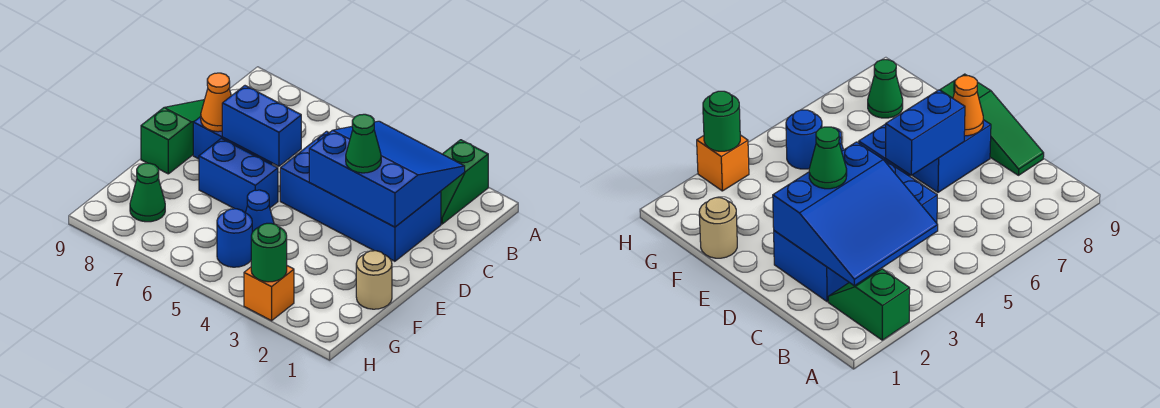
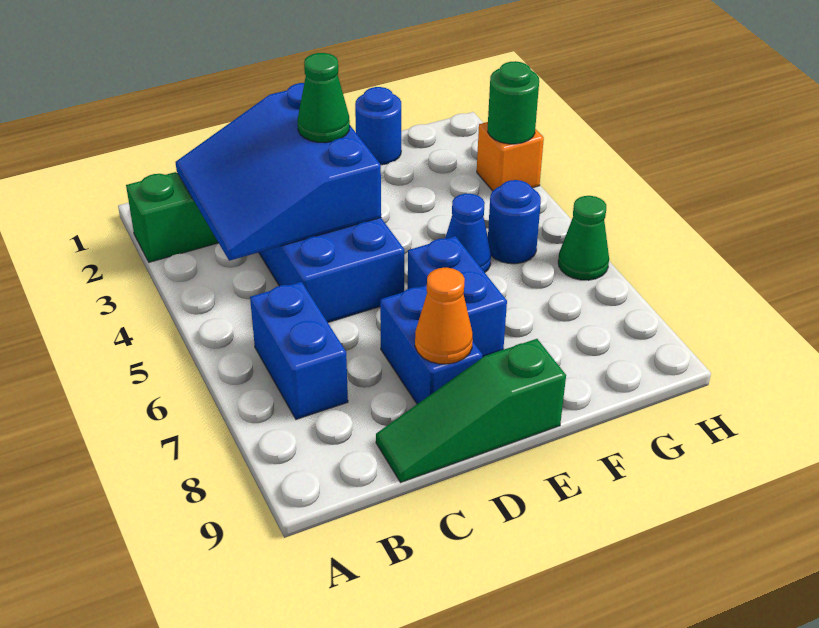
blue brick D6:D7 level 2 -> blue brick B6:B7 level 1
tan round brick F1 level 1 -> blue round brick F1 level 1
green cone G8 level 1 -> green cone H6 level 1

